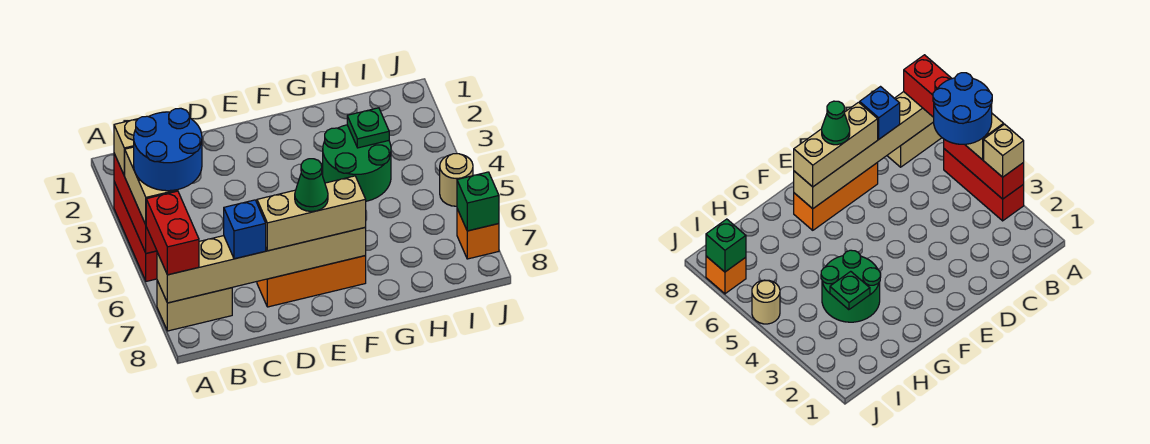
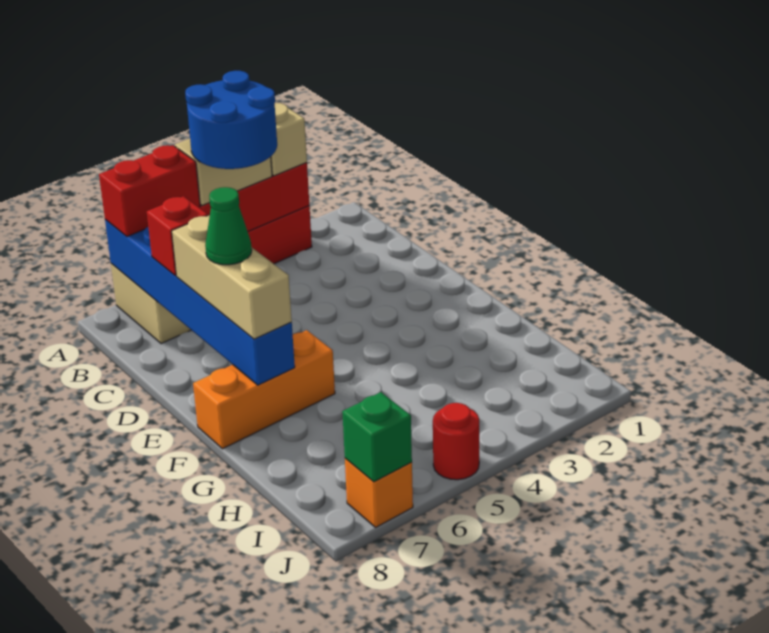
tan brick A7:F7 level 2 -> blue brick A7:F7 level 2
blue brick C7 level 3 -> red brick C7 level 3
orange brick D7:F7 level 1 -> orange brick F6:F8 level 1
green round brick G3:H4 level 1 -> none
green plate H3 level 2 -> none
tan round brick J5 level 1 -> red round brick J5 level 1

